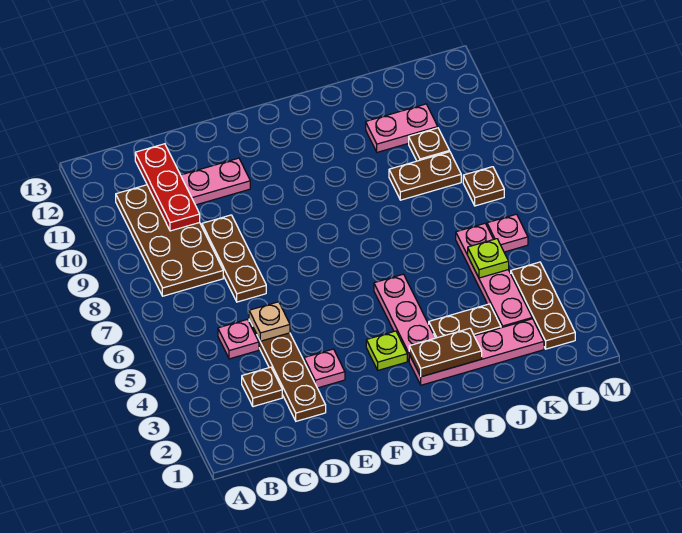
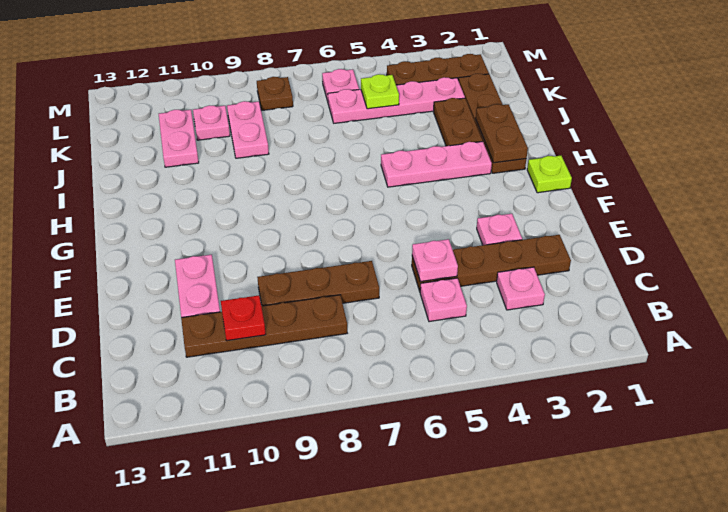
brown plate B8:C11 level 1 -> brown plate C8:C11 level 1
brown plate C3 level 1 -> pink plate C3 level 1
red plate C10:C12 level 2 -> red plate C10 level 2
tan plate D5 level 2 -> pink plate D5 level 2
lime plate G3 level 1 -> lime plate G1 level 1
pink plate H2:K2 level 1 -> brown plate H2:K2 level 1
brown plate J9:K9 level 1 -> pink plate J9:K9 level 1
brown plate K10 level 1 -> pink plate K10 level 1

